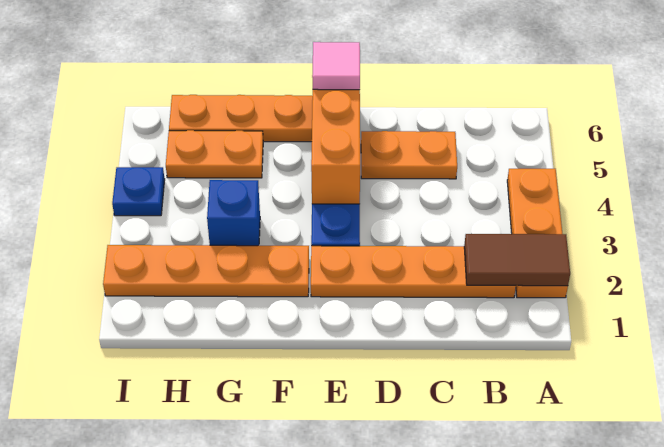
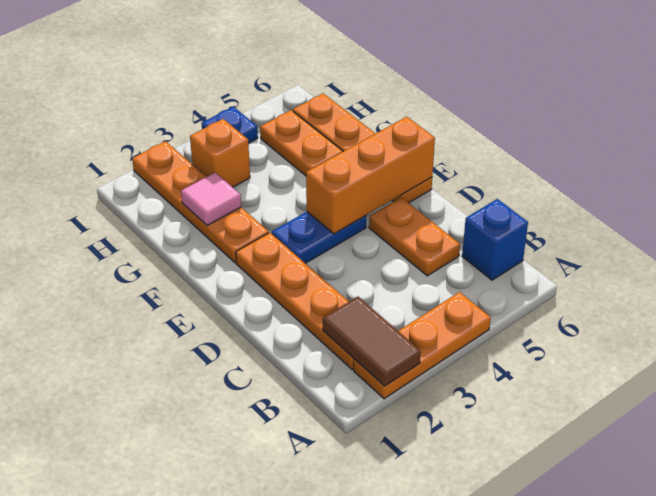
pink tile E6 level 3 -> pink tile G2 level 2
blue brick G3 level 1 -> blue brick B6 level 1
none -> orange brick H3 level 1

